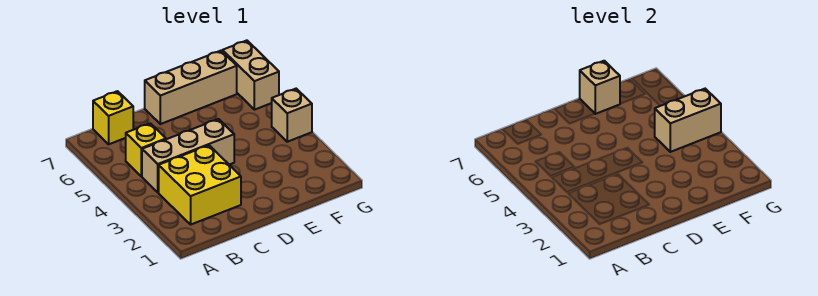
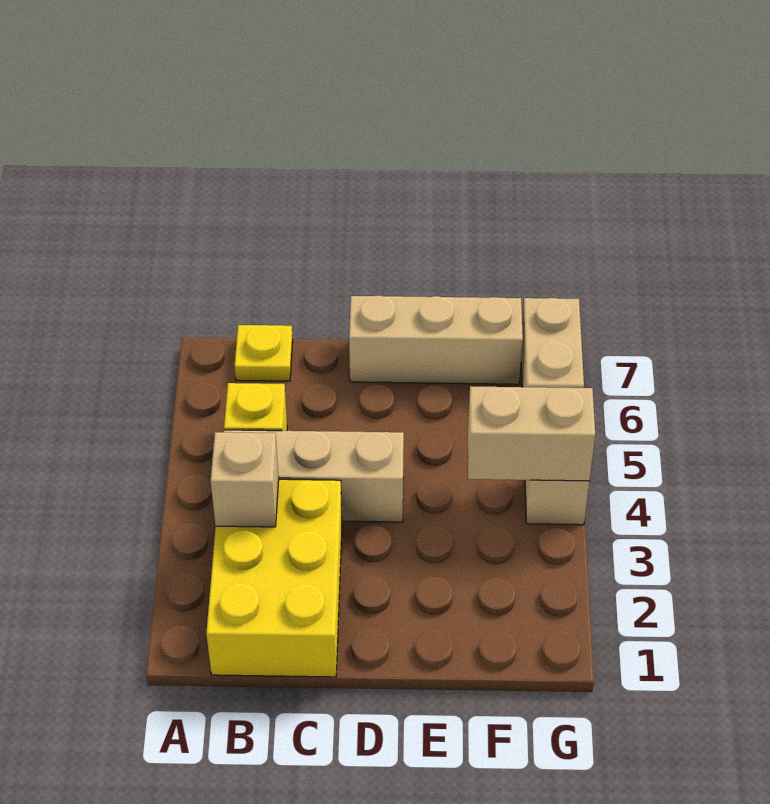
yellow brick B2:C3 level 1 -> yellow brick B1:C3 level 1
yellow brick B7 level 1 -> yellow plate B7 level 1
tan brick E7 level 2 -> tan brick B3 level 2

